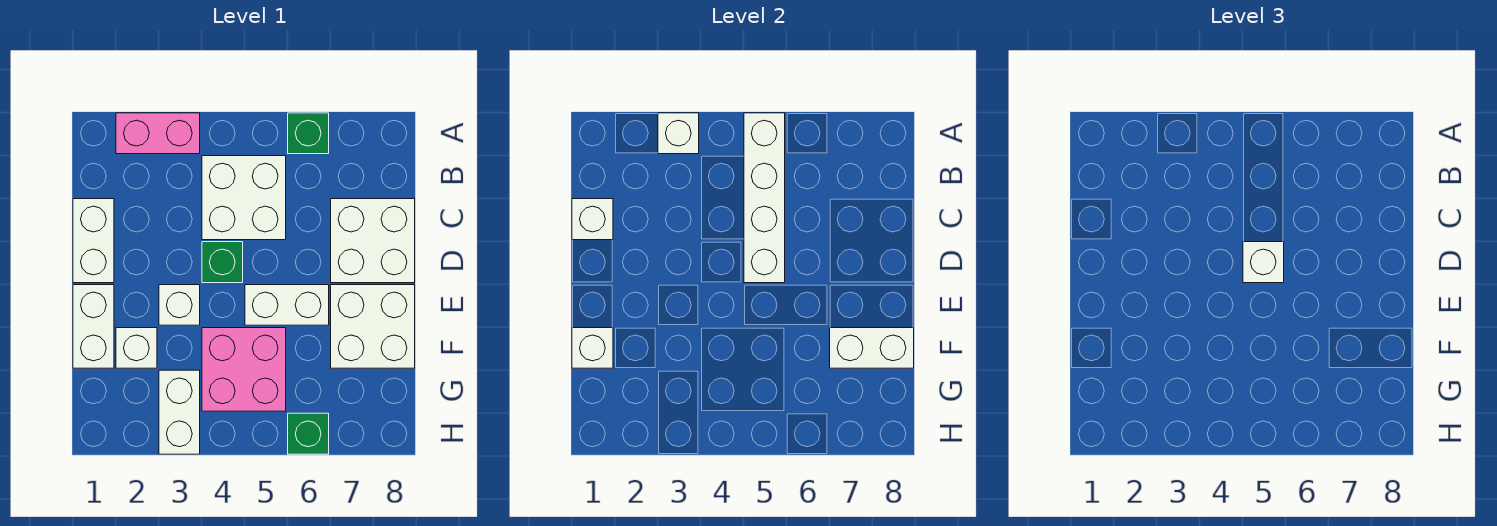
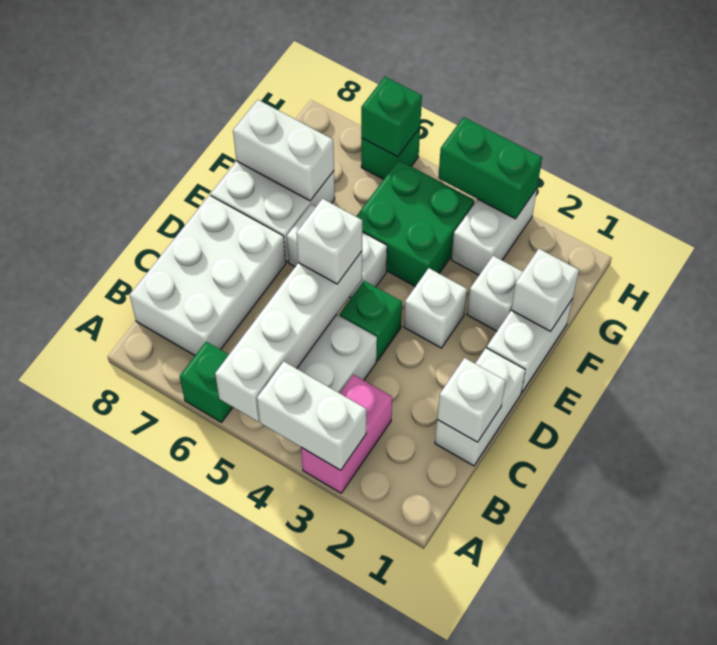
pink brick A2:A3 level 1 -> pink brick A3:B3 level 1
white brick A3 level 2 -> white brick A3:A4 level 2
white brick C7:D8 level 1 -> white brick B7:D8 level 1
pink brick F4:G5 level 1 -> green brick F4:G5 level 1
none -> green brick H3:H4 level 2
none -> green brick H6 level 2

